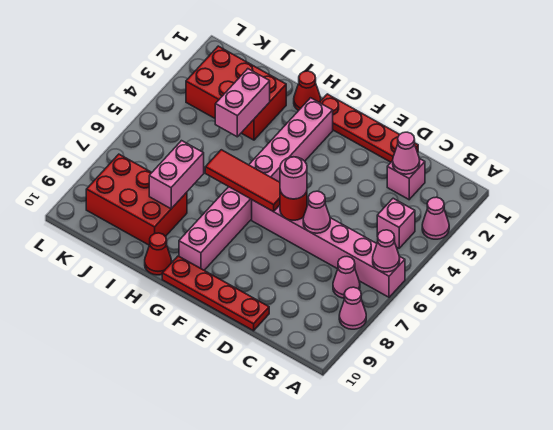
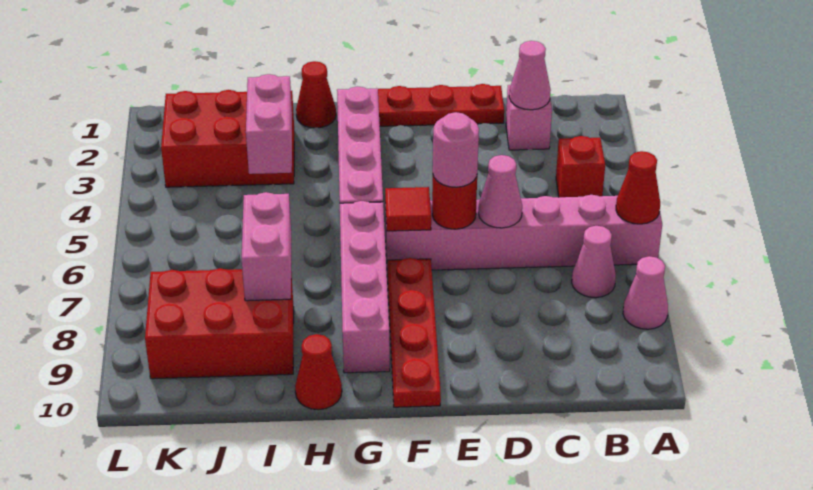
pink cone A3 level 1 -> none
pink cone A6 level 2 -> red cone A6 level 2
pink brick B4 level 1 -> red brick B4 level 1
red plate D10:G10 level 1 -> red plate F7:F10 level 1
red tile F6:H6 level 2 -> red tile F6 level 2

